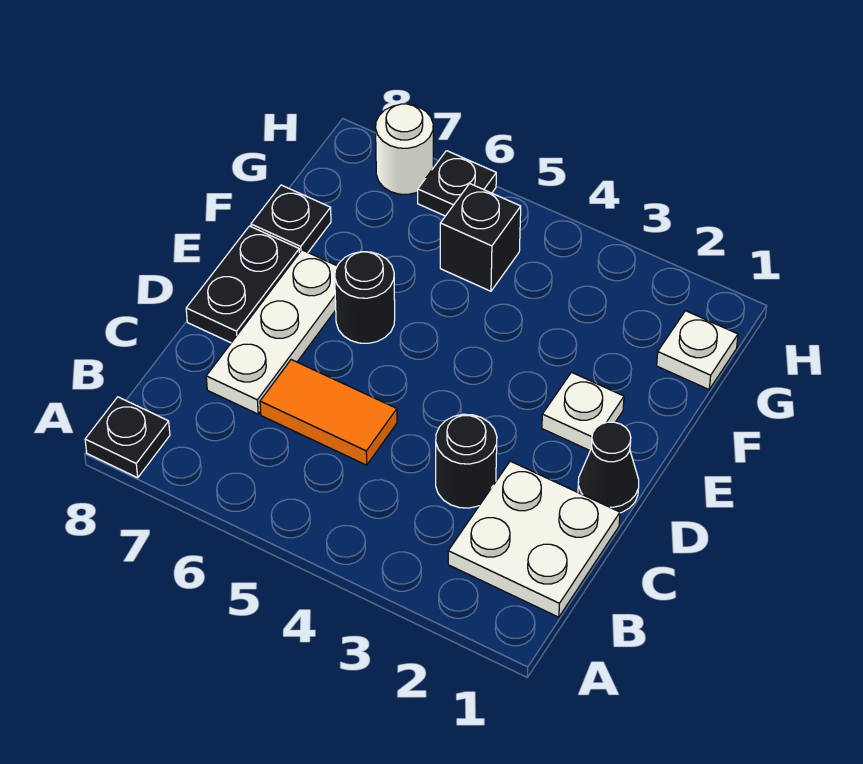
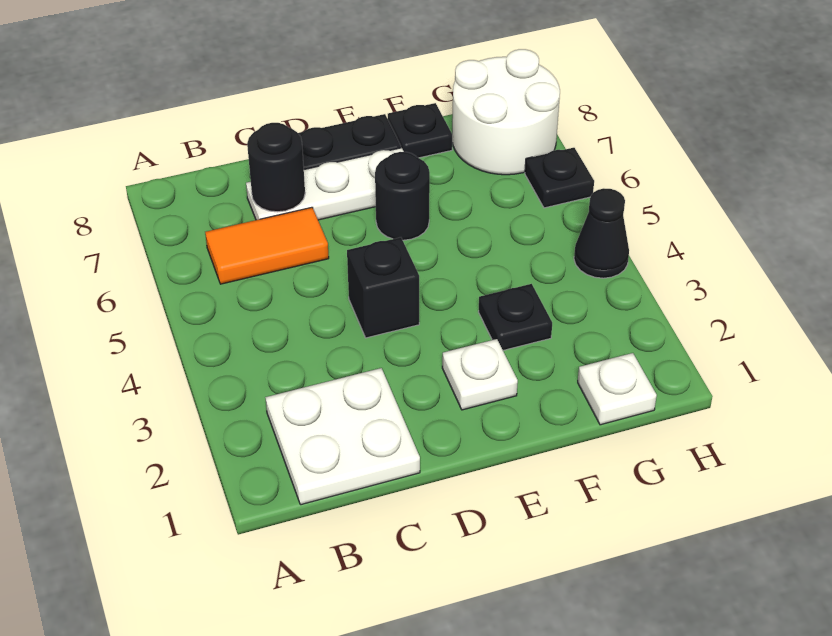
black plate A8 level 1 -> black plate F3 level 1
black round brick C3 level 1 -> black round brick C7 level 2
orange tile C5:C6 level 1 -> orange tile B6:C6 level 1
black cone D1 level 1 -> black cone H4 level 1
black brick G5 level 1 -> black brick D4 level 1
white round brick H7 level 1 -> white round brick G7:H8 level 1

